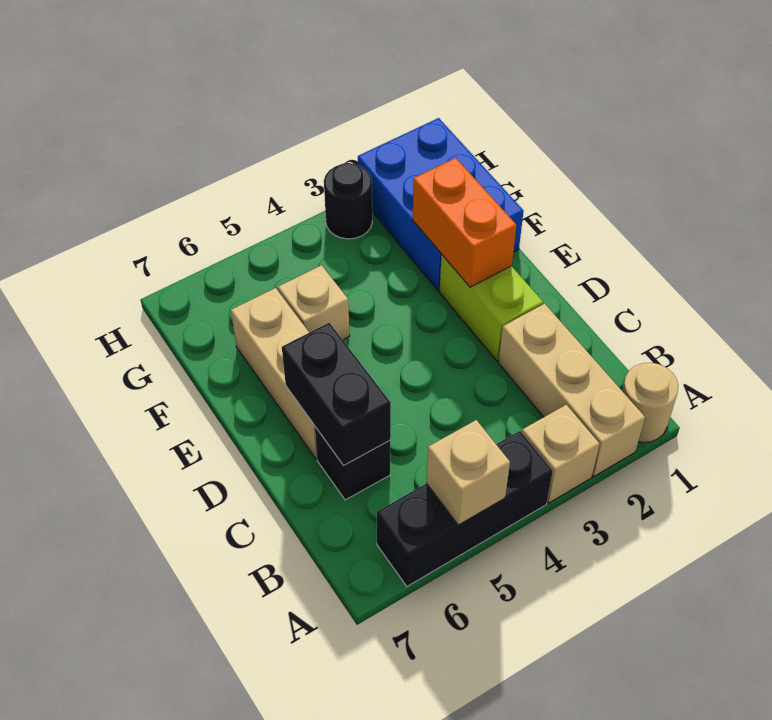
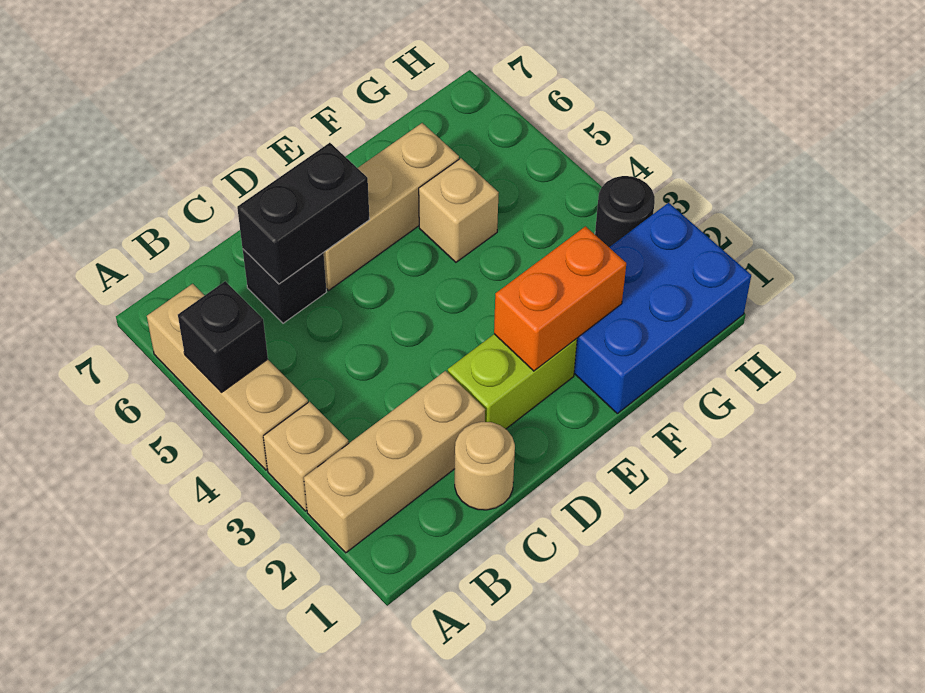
tan round brick A1 level 1 -> tan round brick C1 level 1
black brick A4:A6 level 1 -> tan brick A4:A6 level 1
tan brick A5 level 2 -> black brick A5 level 2

